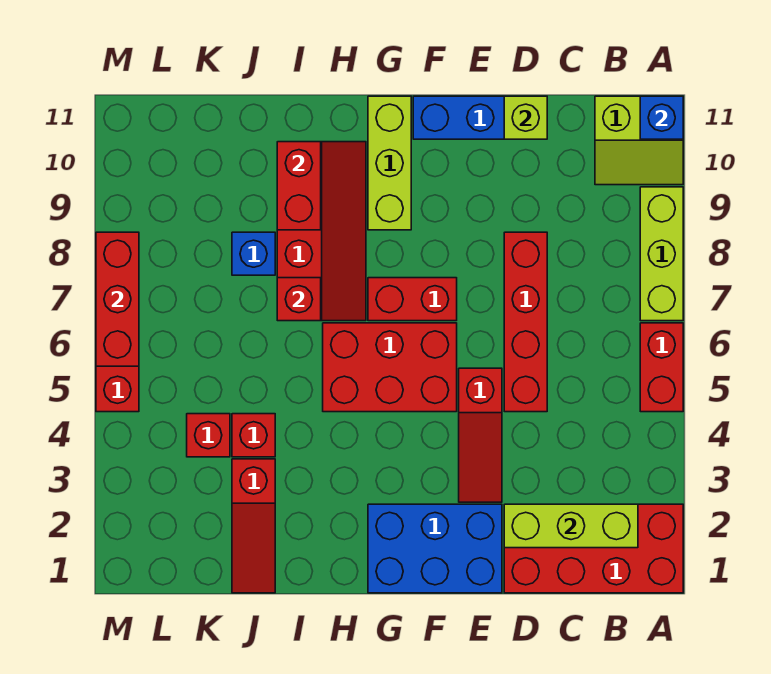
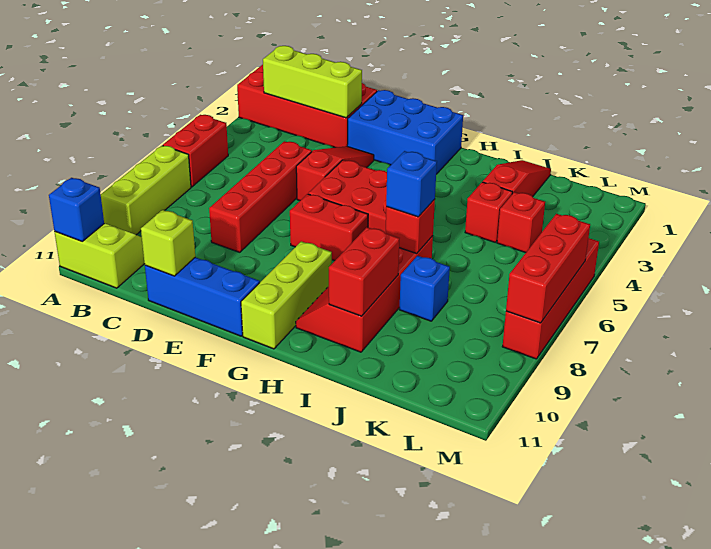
none -> blue brick I7 level 3

